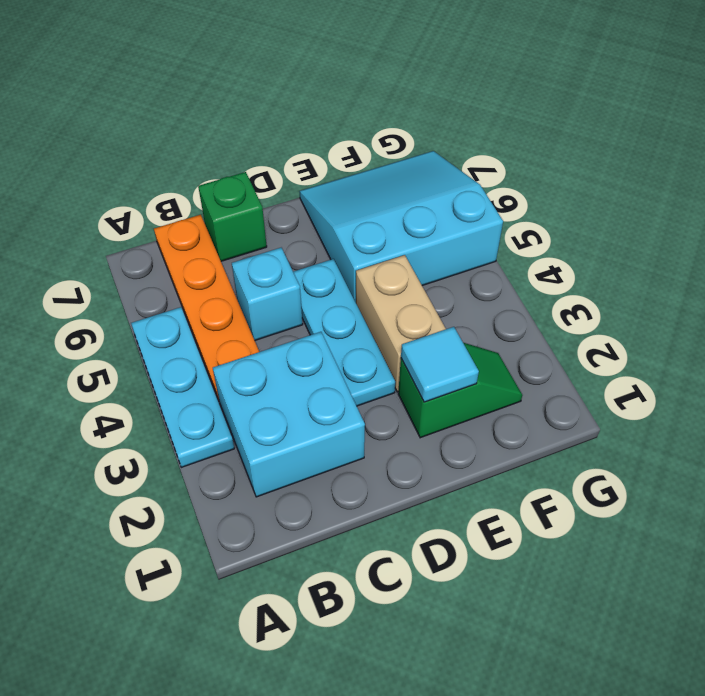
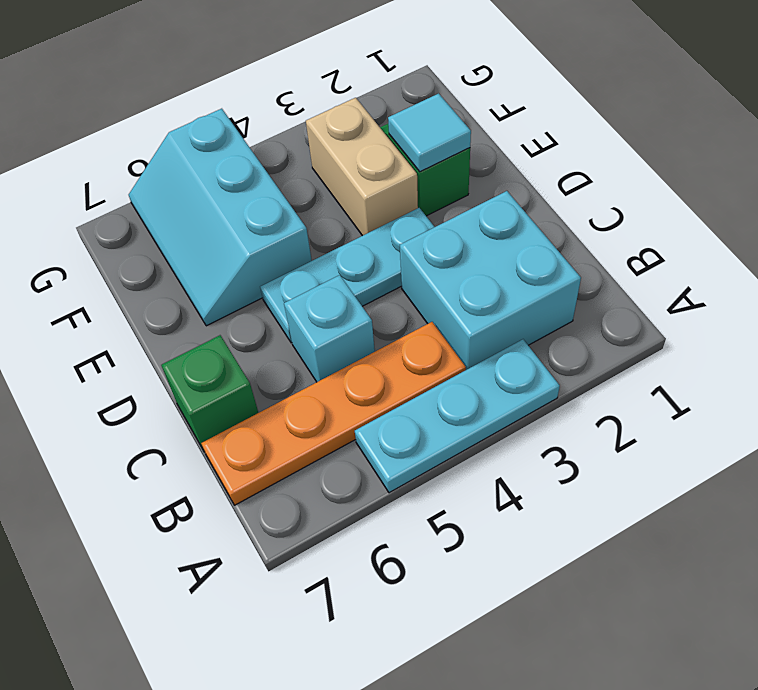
tan brick E3:E4 level 1 -> tan brick E3:F3 level 1
cyan slope E5:G7 level 1 top 5 -> cyan slope E5:G6 level 1 top 5

